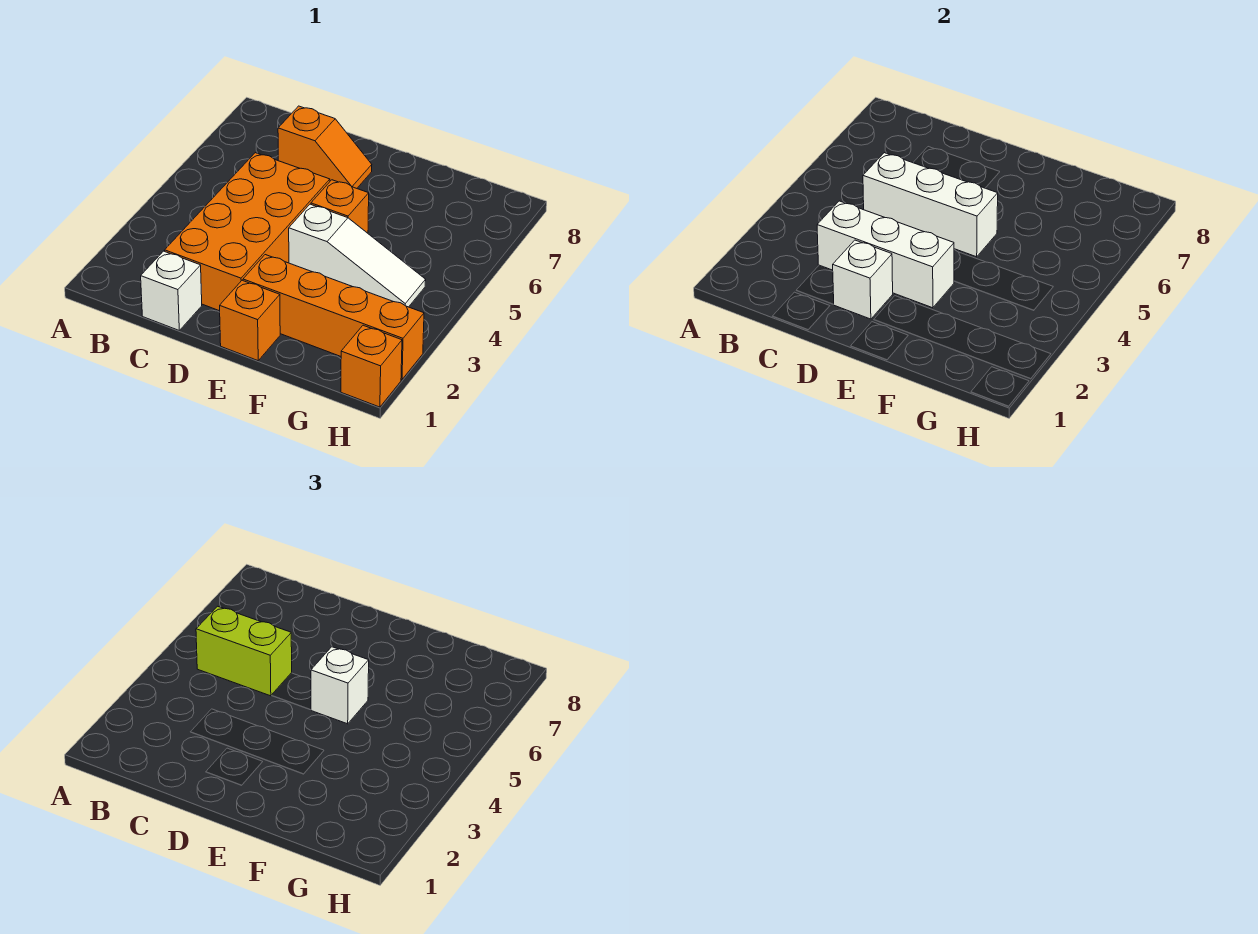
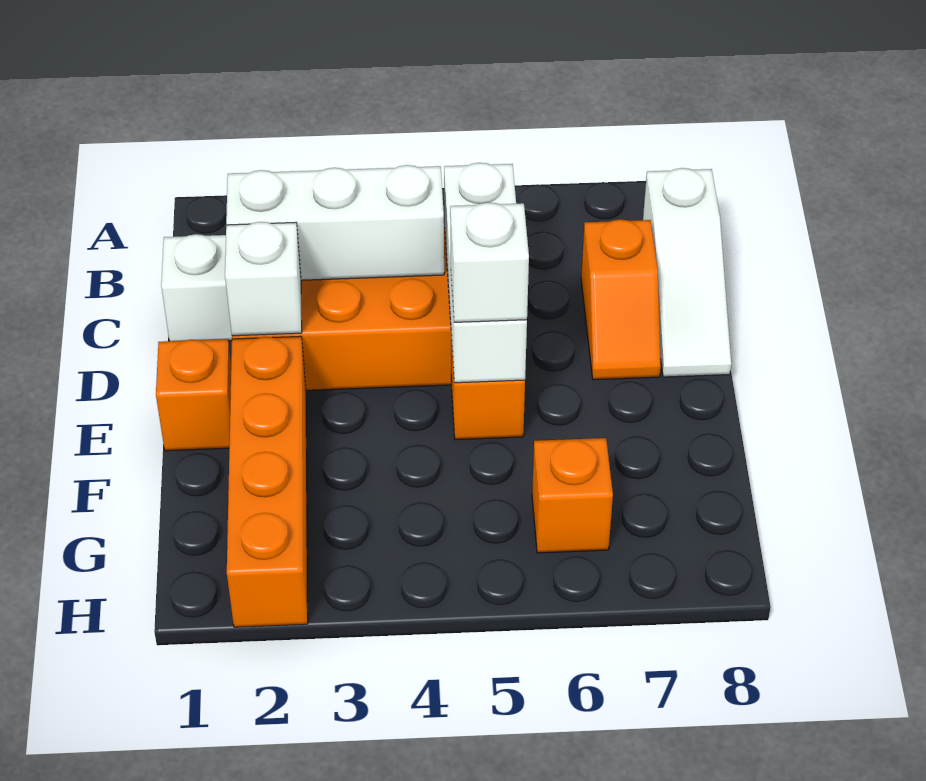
lime brick B5:C5 level 3 -> none
white brick C3:E3 level 2 -> white brick C2:C4 level 2
white slope E4:G4 level 1 top E -> white slope B8:D8 level 1 top B
orange brick H1 level 1 -> orange brick G6 level 1

